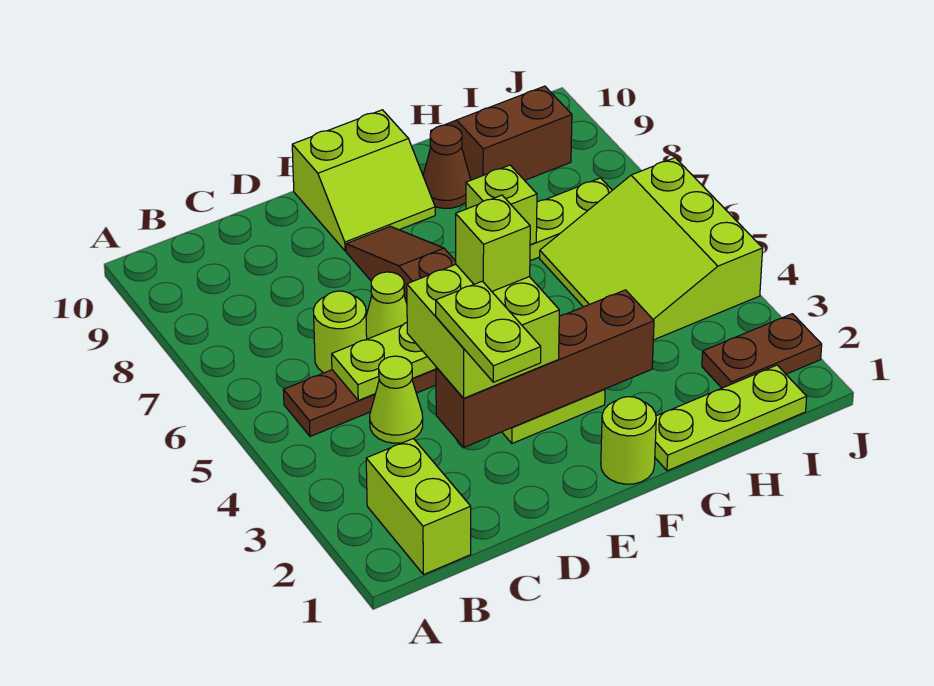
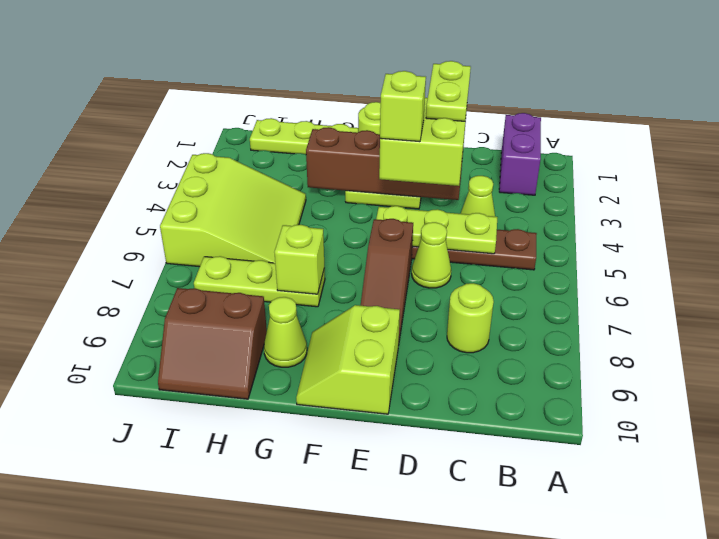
lime brick B1:B2 level 1 -> purple brick B1:B2 level 1
lime round brick C6 level 1 -> lime round brick C8 level 1
lime slope E9:F10 level 1 top 10 -> lime slope E9:F10 level 1 top E
brown cone G9 level 1 -> lime cone G9 level 1
brown plate I2:J2 level 1 -> none

